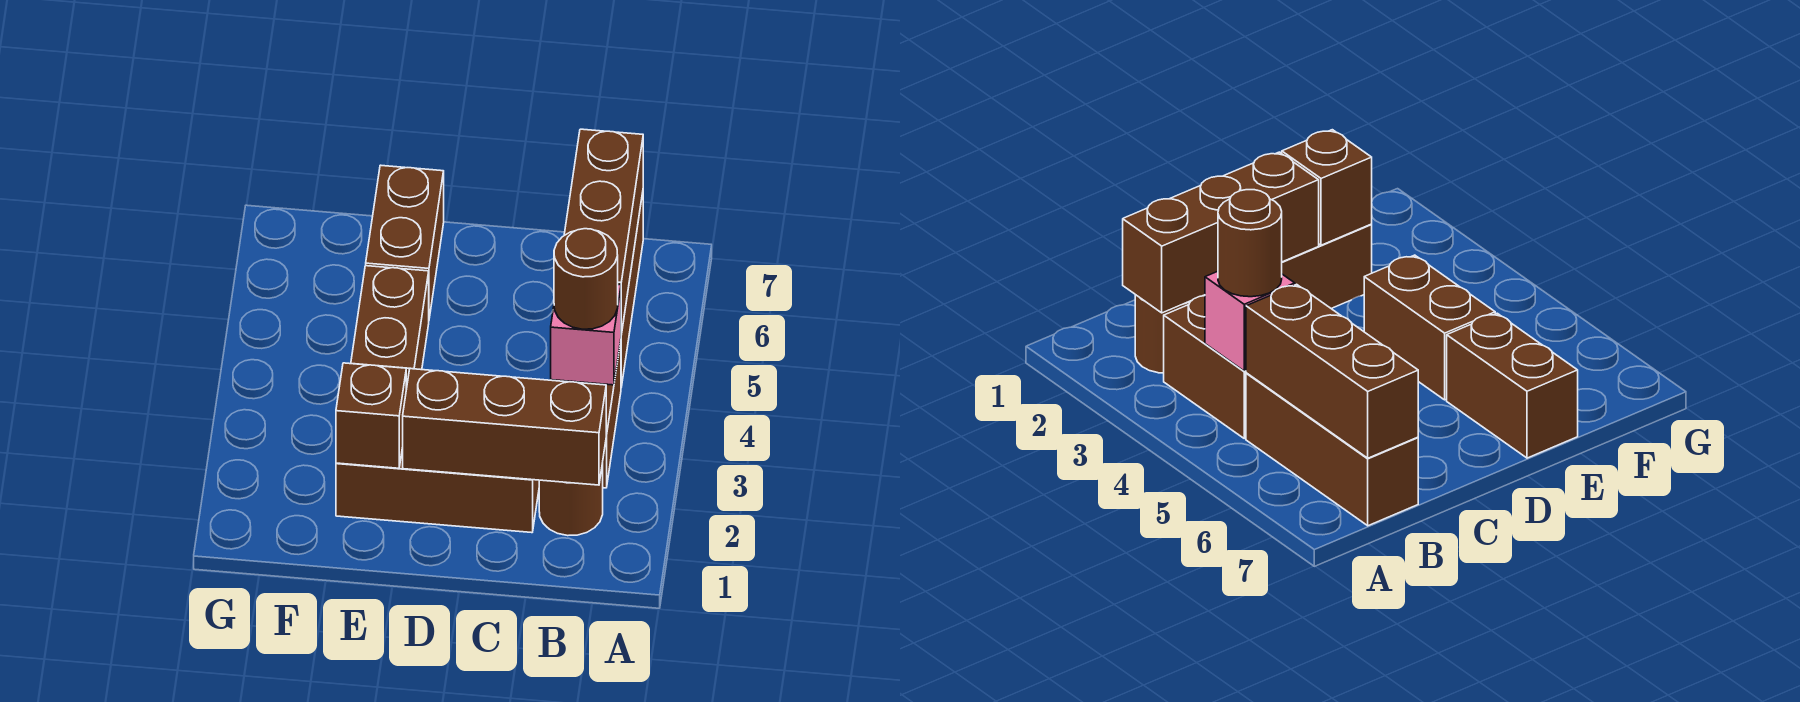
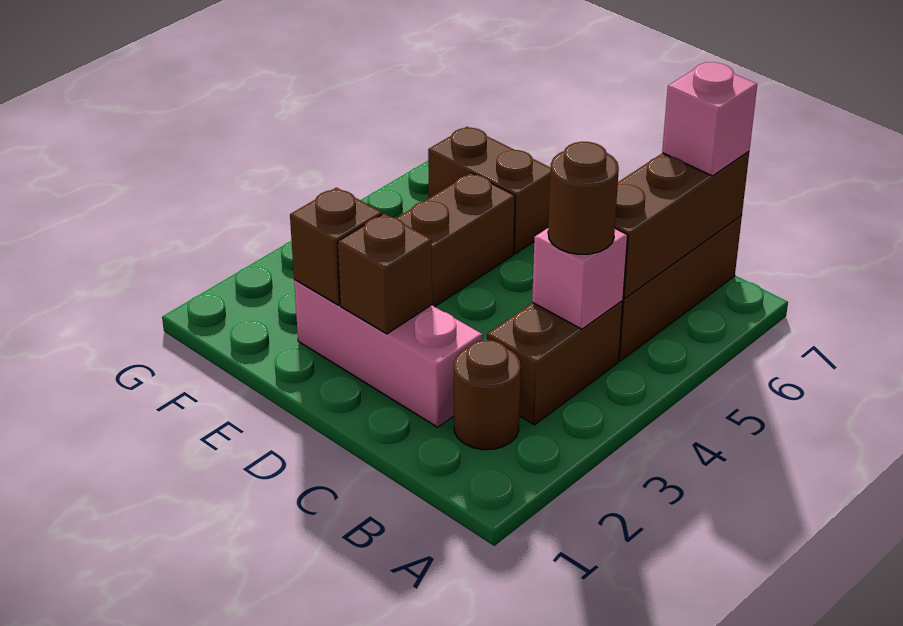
brown brick B2:D2 level 2 -> brown brick D2 level 2
none -> pink brick B7 level 3
brown brick C2:E2 level 1 -> pink brick C2:E2 level 1
brown brick E6:E7 level 1 -> brown brick E6:F6 level 1

